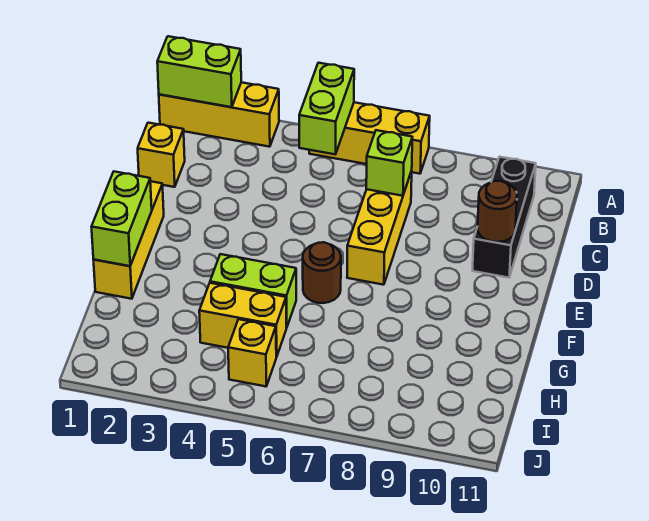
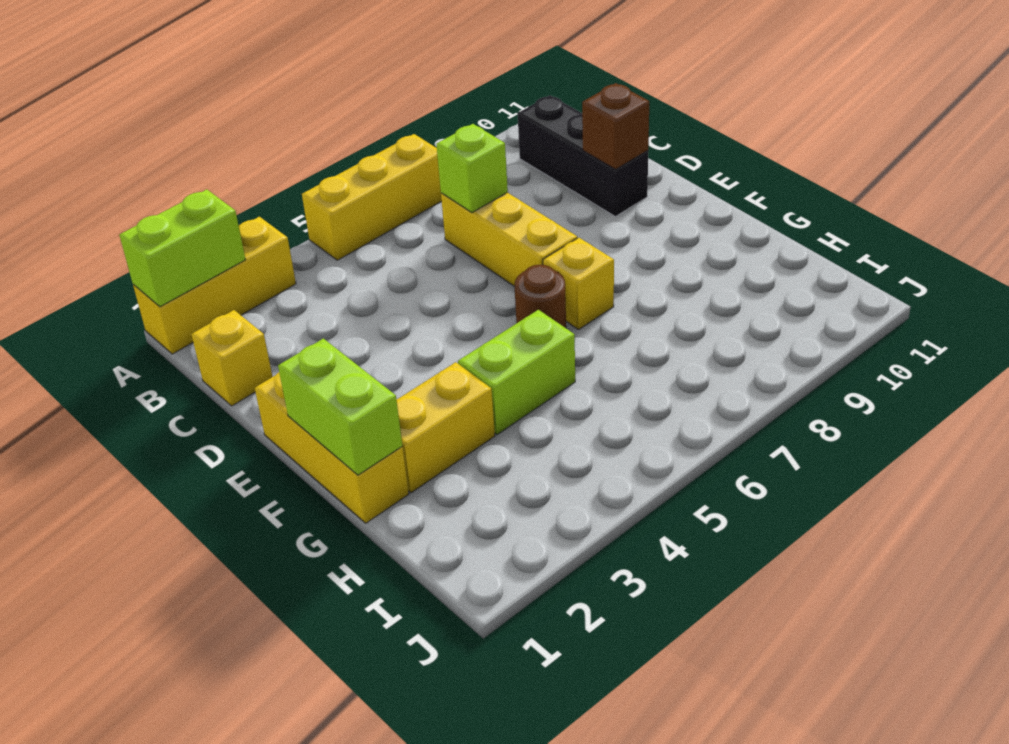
lime brick A5:B5 level 2 -> none
brown round brick D10 level 2 -> brown brick D10 level 2
yellow brick H4:H5 level 1 -> yellow brick G2:G3 level 1
yellow brick I5 level 1 -> yellow brick F7 level 1

